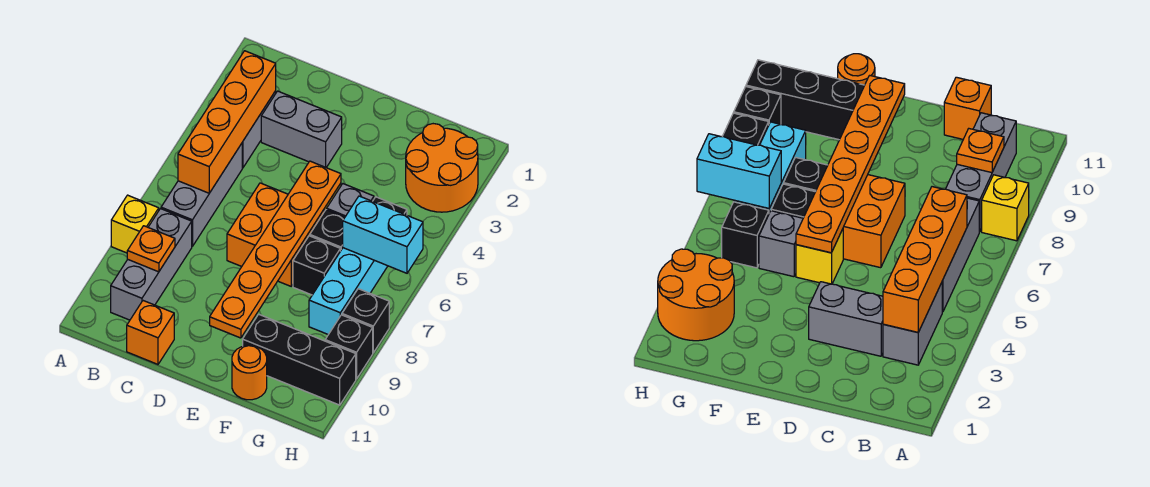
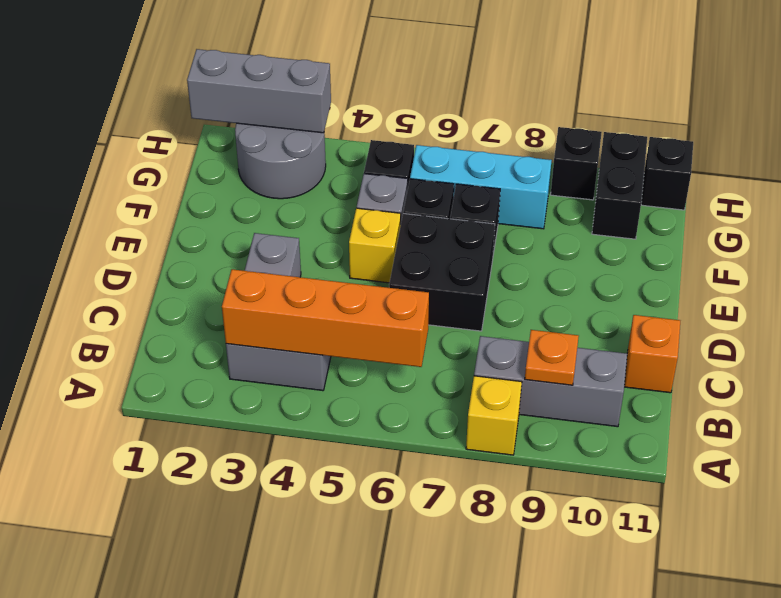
grey brick B5:B7 level 1 -> grey brick H1:H3 level 2
orange brick D6:E7 level 1 -> black brick D6:E7 level 1
orange plate E5:E10 level 2 -> none
black brick F10:H10 level 1 -> black brick G10:H10 level 1
orange round brick F11 level 1 -> none
orange round brick G2:H3 level 1 -> grey round brick G2:H3 level 1
cyan brick G6:H6 level 2 -> none
black brick H8 level 1 -> black brick H11 level 1

